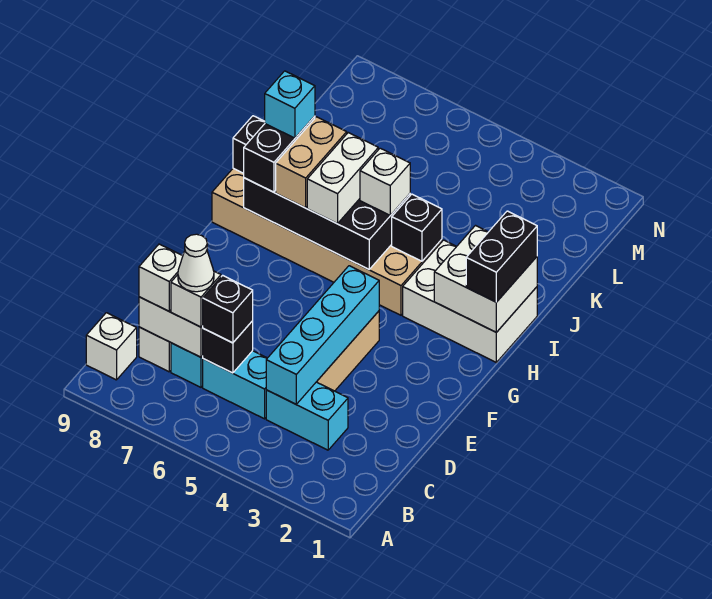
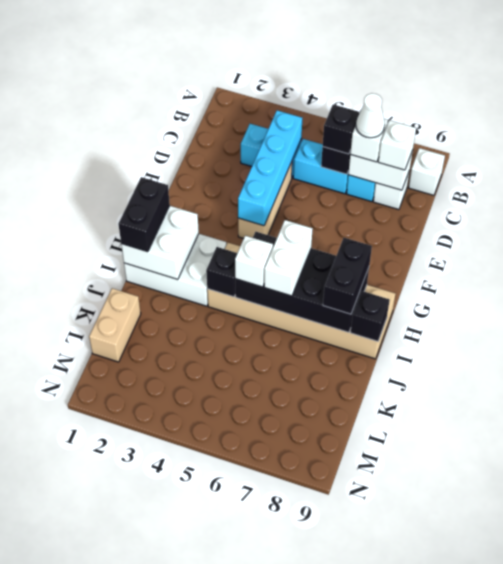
tan brick H7:I7 level 3 -> tan brick K1:L1 level 1
cyan brick I8 level 4 -> none

